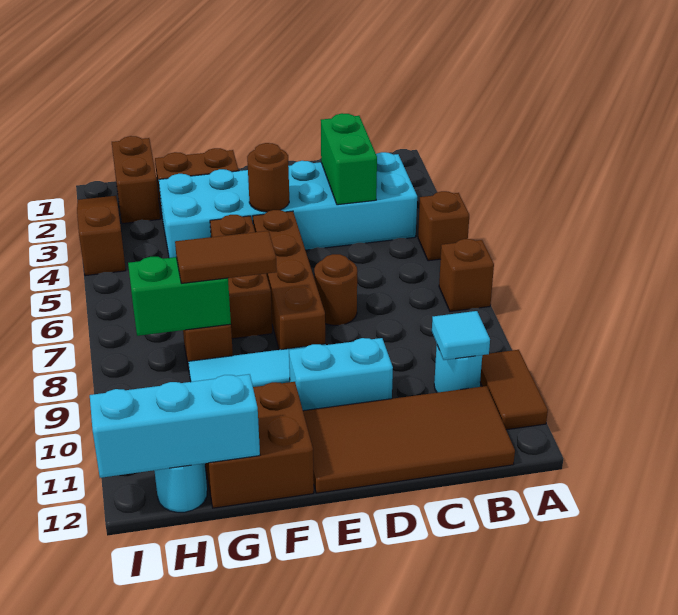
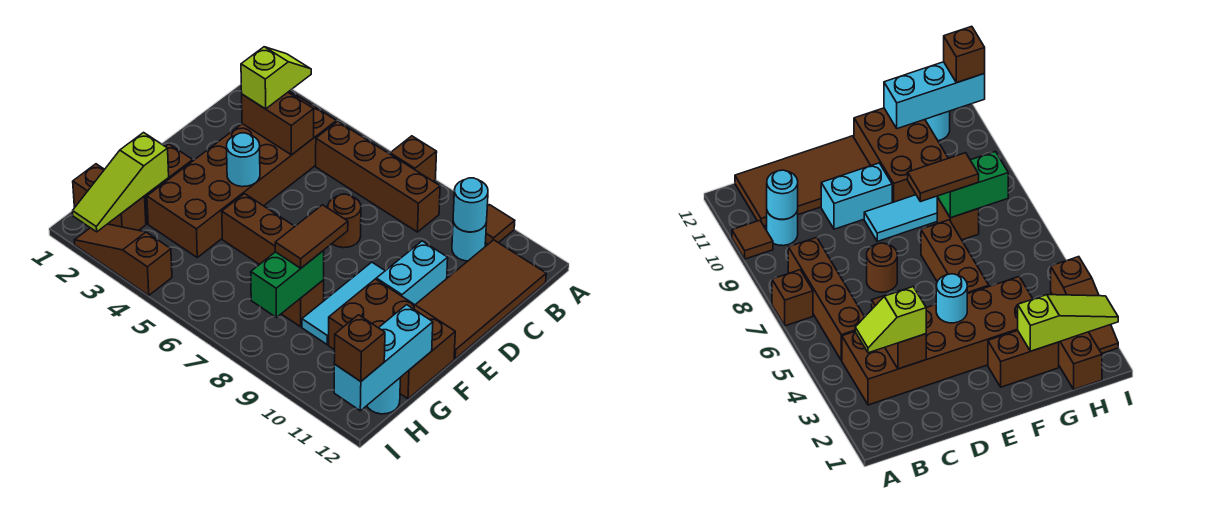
brown brick A5 level 1 -> brown brick I12 level 3
brown tile A10:A11 level 1 -> brown tile A10 level 1
cyan brick B3:G4 level 1 -> brown brick B3:G4 level 1
none -> lime slope B3:C3 level 3 top C
cyan tile B10 level 2 -> cyan round brick B10 level 2
green brick C3:C4 level 2 -> brown brick C3:C4 level 2
brown round brick E4 level 2 -> cyan round brick E4 level 2
brown brick E5:E8 level 1 -> brown brick B5:B8 level 1
brown brick F11:G12 level 1 -> brown brick F10:G12 level 1
none -> lime slope G2:I2 level 2 top G

